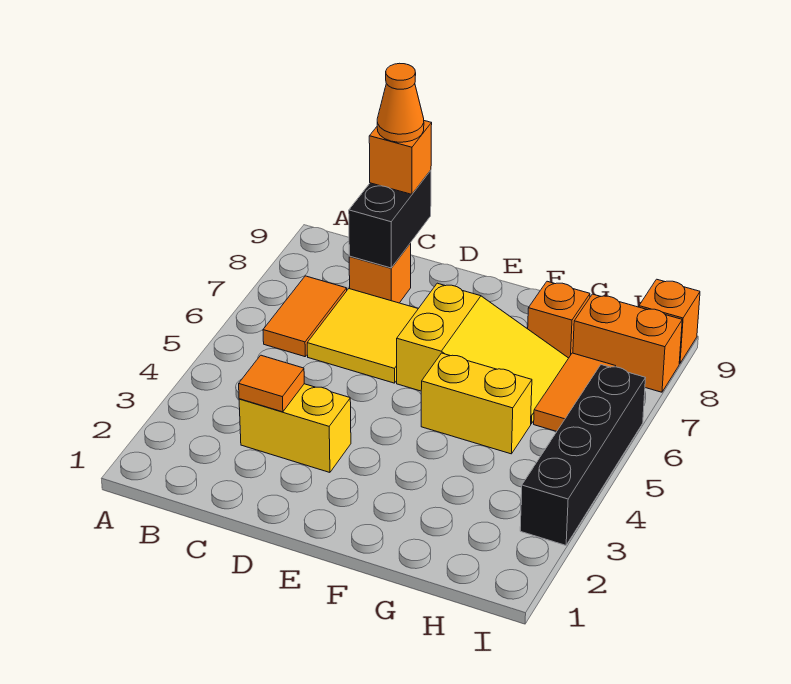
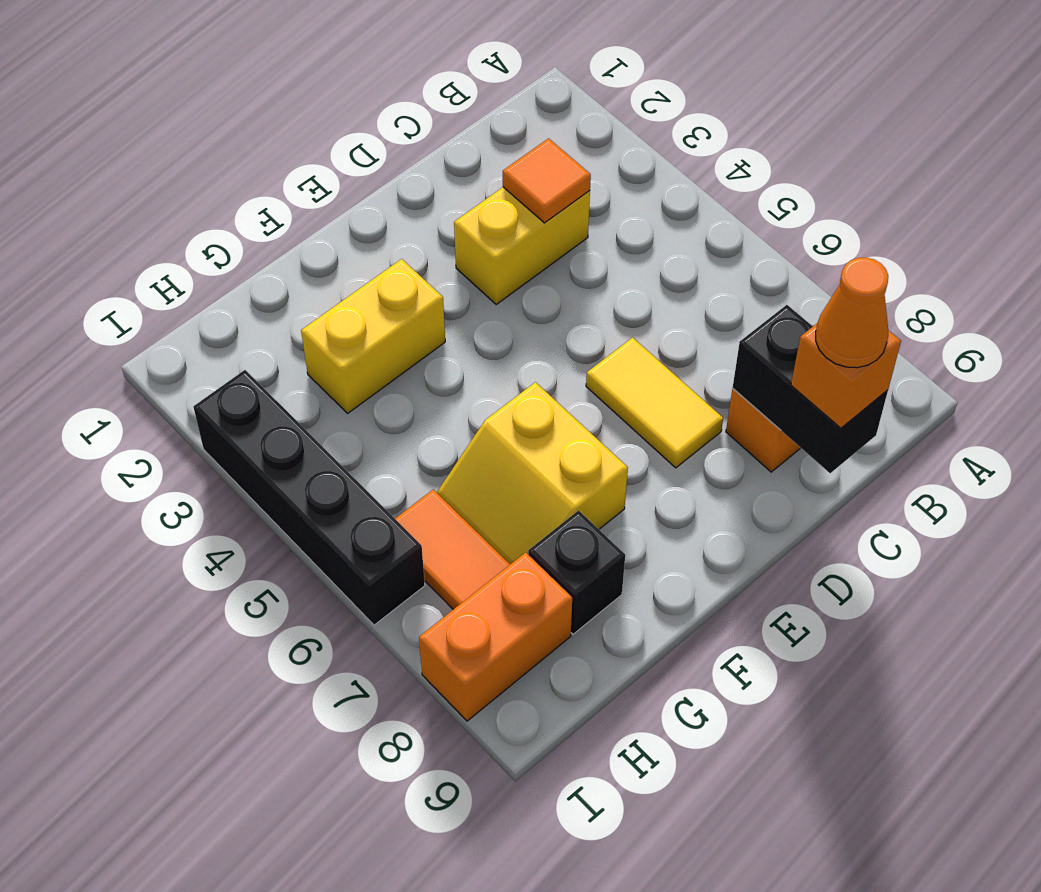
orange tile B6:B7 level 1 -> none
yellow tile C6:D7 level 1 -> yellow tile D6:D7 level 1
yellow slope E6:G7 level 1 top E -> yellow slope F6:G7 level 1 top F
yellow brick F5:G5 level 1 -> yellow brick F3:G3 level 1
orange brick G8 level 1 -> black brick G8 level 1
orange brick I9 level 1 -> none

